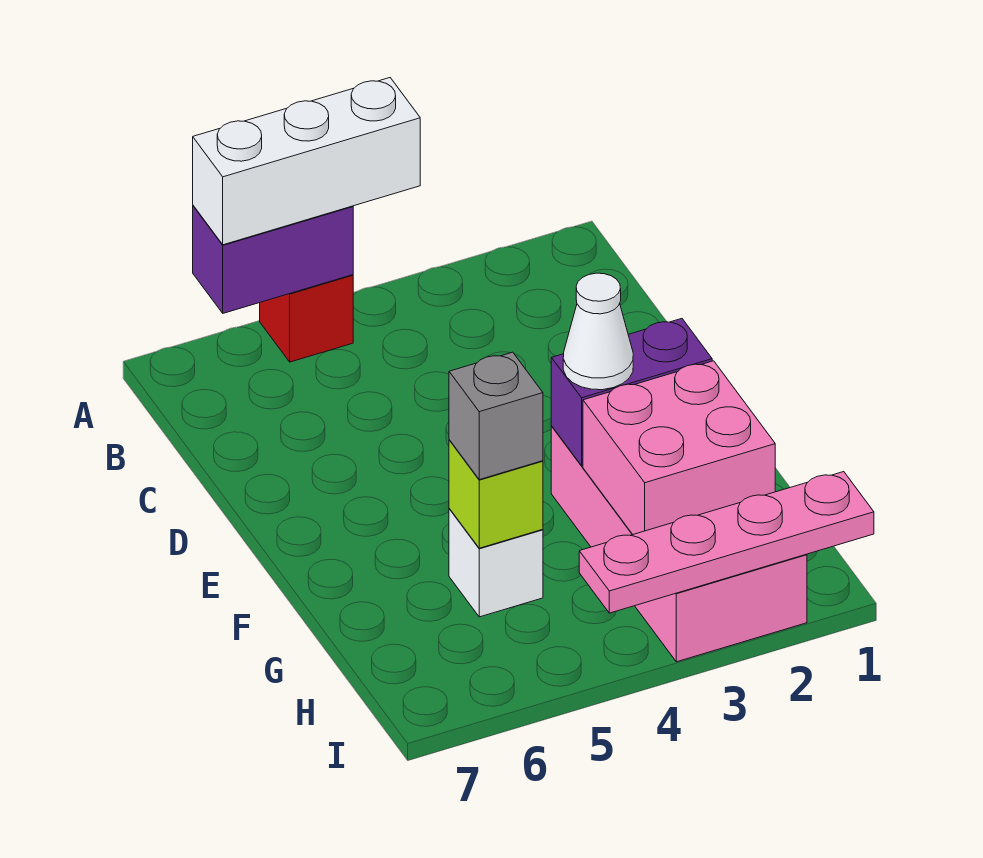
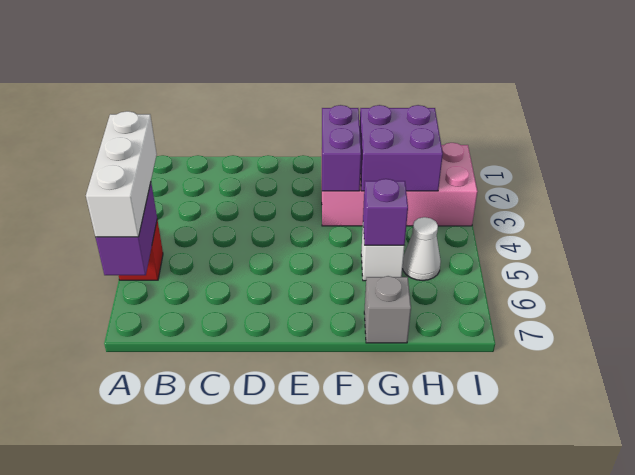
white cone F3 level 3 -> white cone H5 level 1
pink brick G2:H3 level 2 -> purple brick G2:H3 level 2
lime brick G5 level 2 -> purple brick G5 level 2
grey brick G5 level 3 -> grey brick G7 level 1
pink plate I1:I4 level 2 -> none

